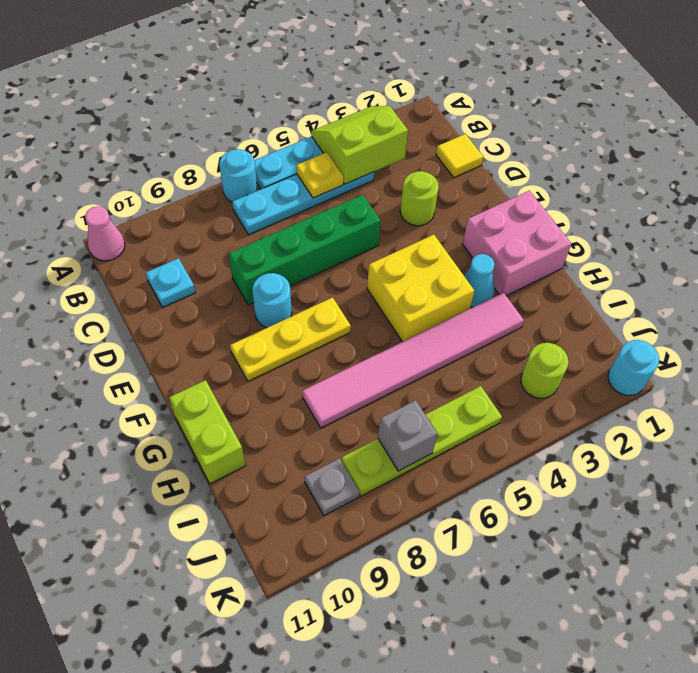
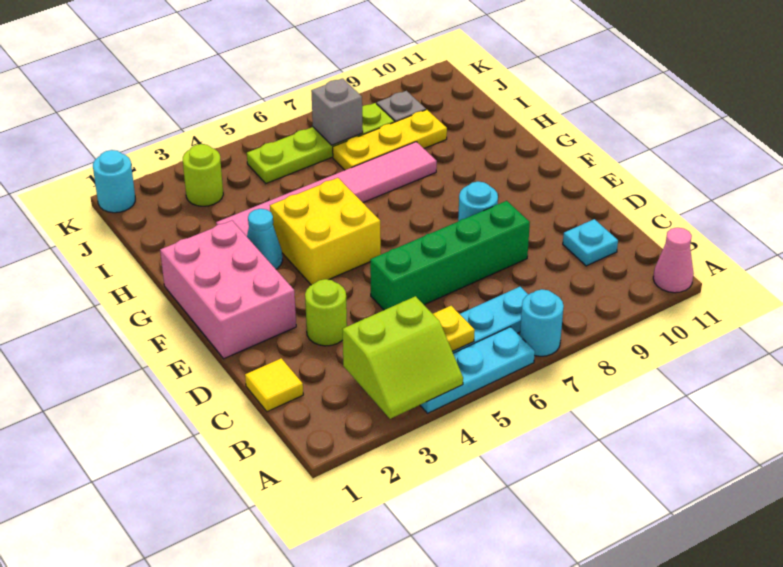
pink brick F1:G2 level 1 -> pink brick E1:G2 level 1
yellow plate F7:F9 level 1 -> yellow plate I7:I9 level 1
lime brick G11:H11 level 1 -> none

